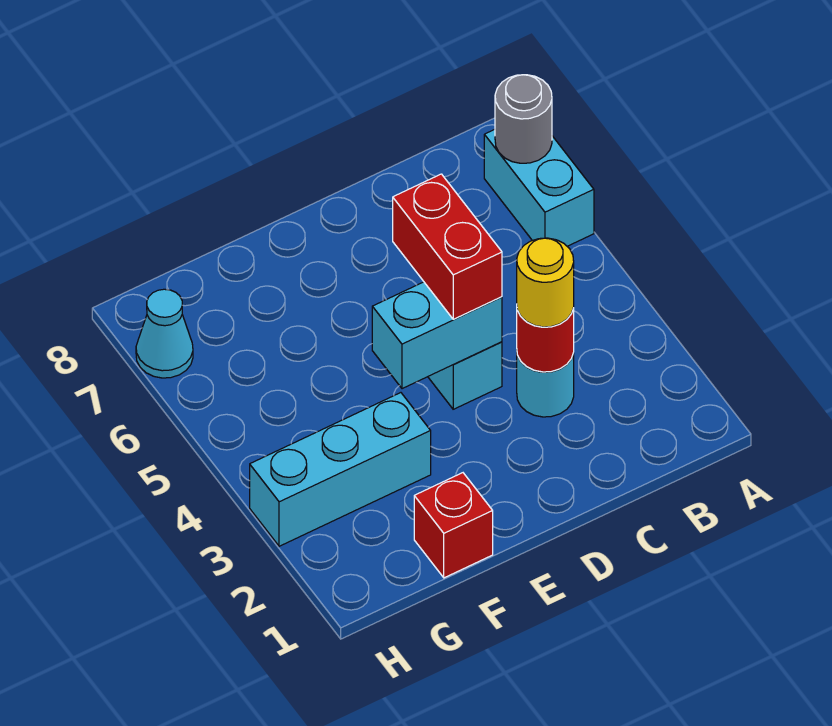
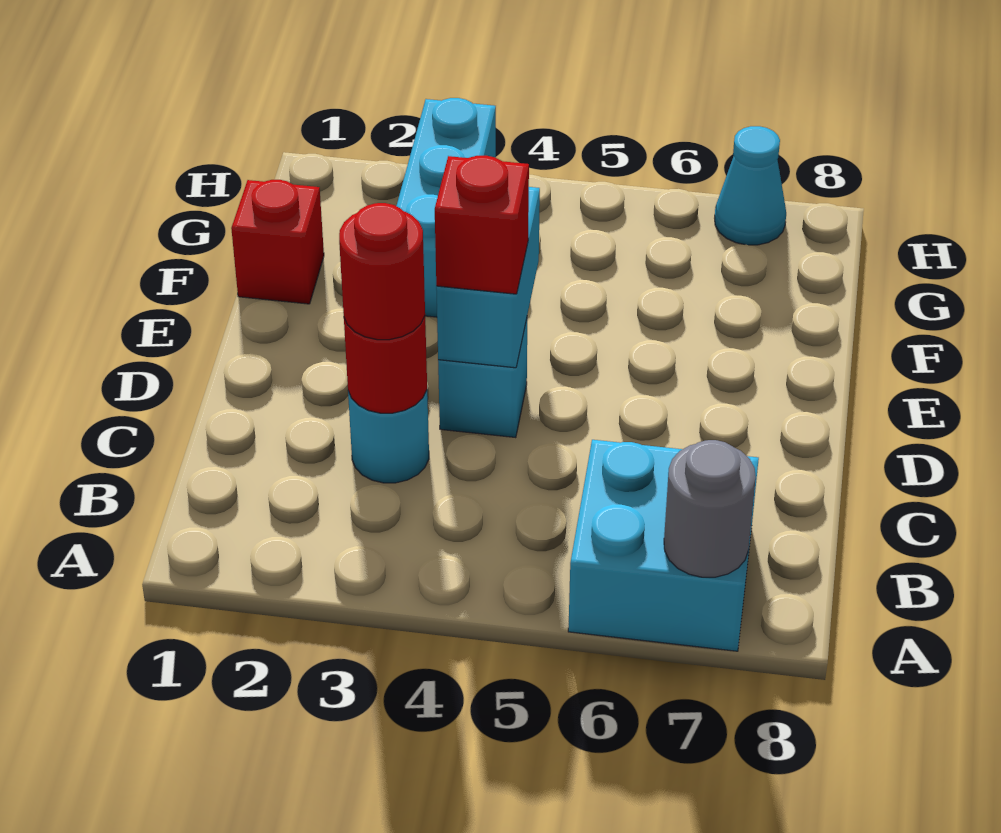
cyan brick A6:A7 level 1 -> cyan brick A6:B7 level 1
yellow round brick C3 level 3 -> red round brick C3 level 3
red brick D4:D5 level 3 -> red brick D4 level 3

